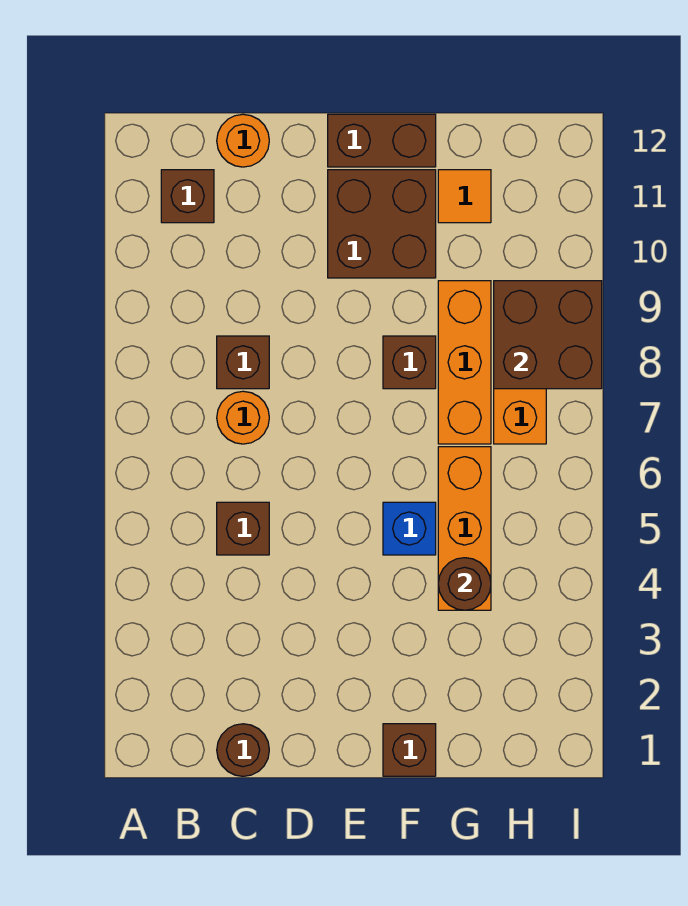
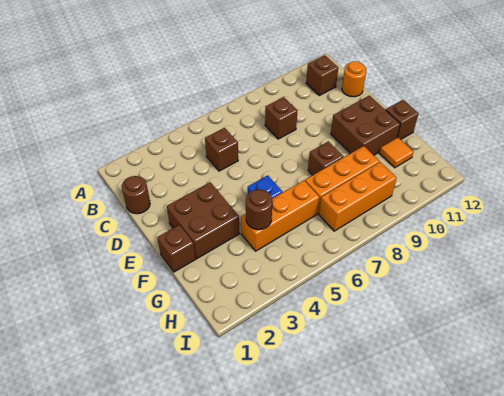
orange round brick C7 level 1 -> none
brown brick E12:F12 level 1 -> brown brick F12 level 1
brown brick H8:I9 level 2 -> brown brick E2:F3 level 1

